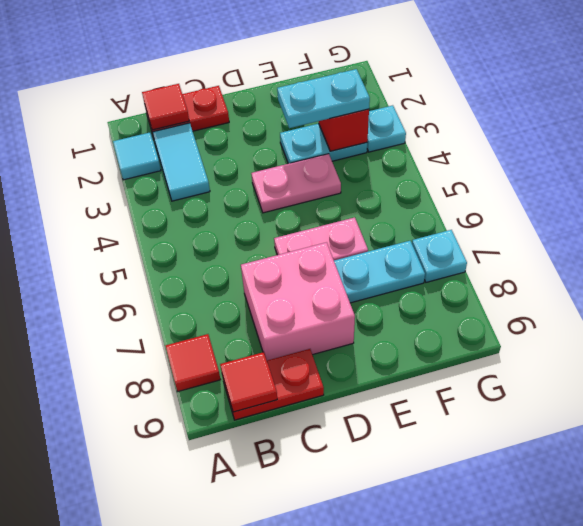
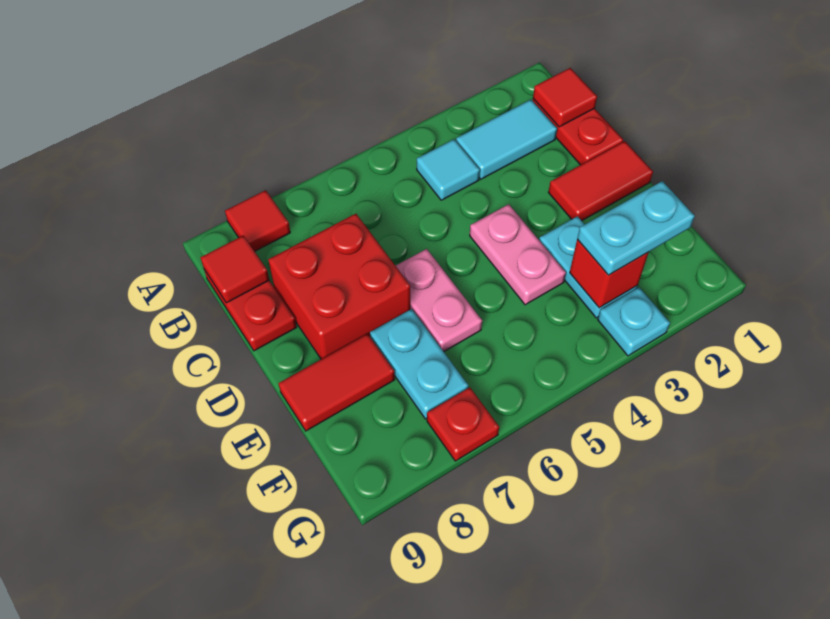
cyan tile A2 level 1 -> cyan tile B4 level 1
pink brick C7:D8 level 1 -> red brick C7:D8 level 1
none -> red tile D1:D2 level 1
cyan plate E3:F3 level 3 -> cyan plate F2:F3 level 3
none -> red tile E8:E9 level 1
cyan plate G7 level 1 -> red plate G7 level 1

